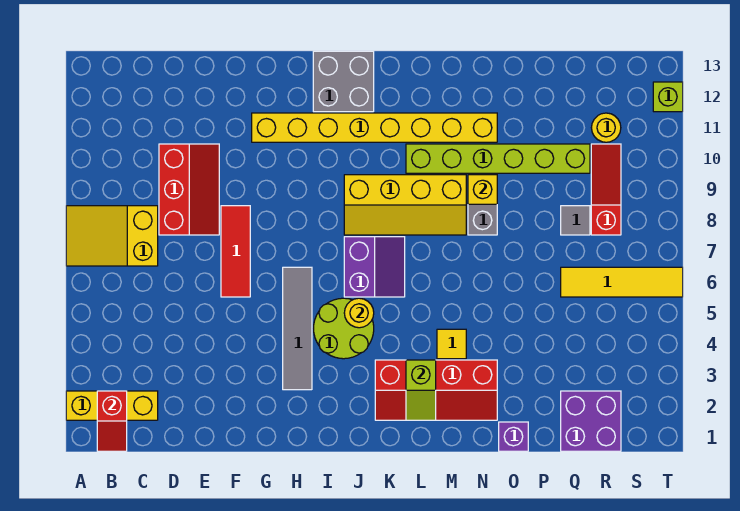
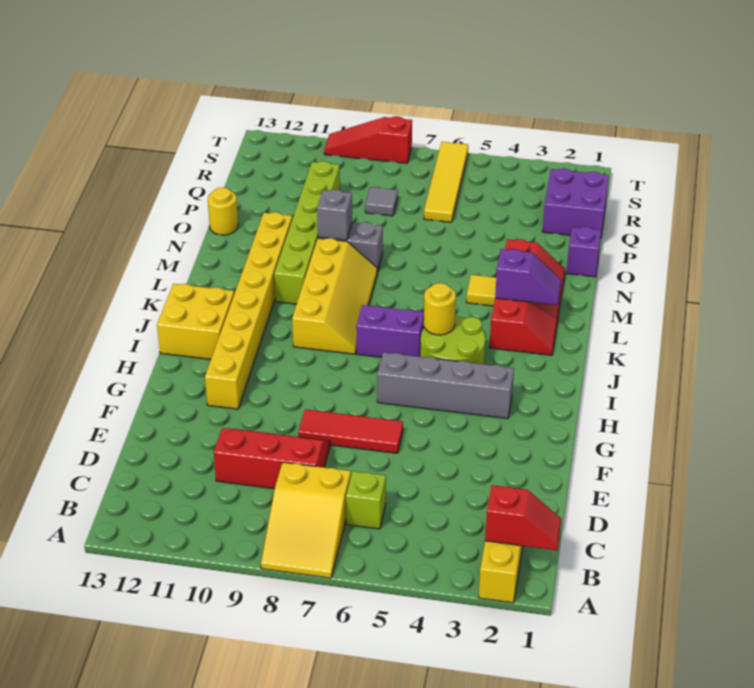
grey tile H3:H6 level 1 -> grey brick H3:H6 level 1
grey brick I12:J13 level 1 -> yellow brick I12:J13 level 1
lime slope L2:L3 level 2 top 3 -> purple slope L2:L3 level 2 top 3
yellow brick N9 level 2 -> grey brick N9 level 2
red slope R8:R10 level 1 top 8 -> red slope T8:T10 level 1 top 8
yellow round brick R11 level 1 -> yellow round brick O13 level 1
lime brick T12 level 1 -> lime brick C6 level 1

